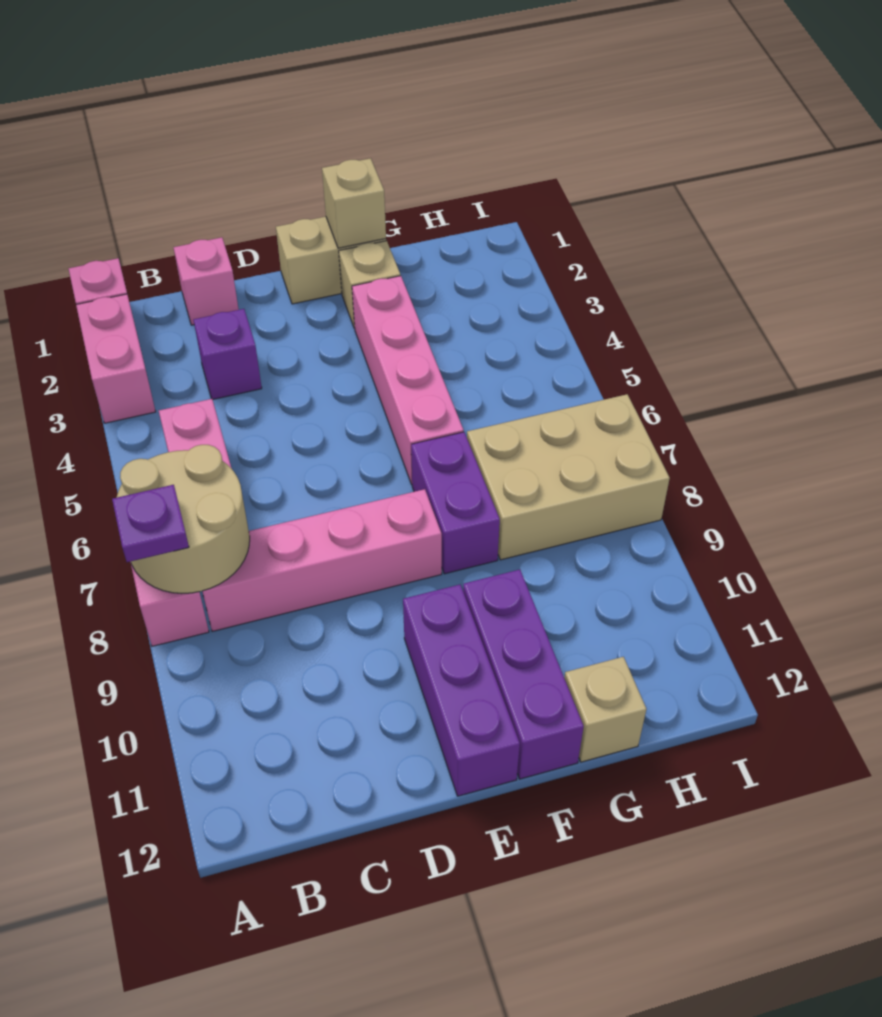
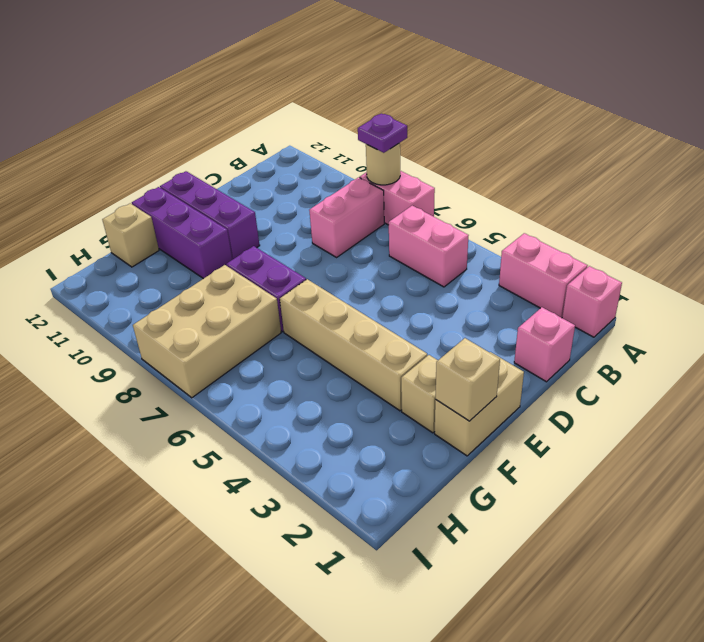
tan round brick A7:B8 level 2 -> tan round brick A8 level 2
pink brick B8:E8 level 1 -> pink brick B8:C8 level 1
purple brick C3 level 1 -> none
pink brick F3:F6 level 1 -> tan brick F3:F6 level 1

